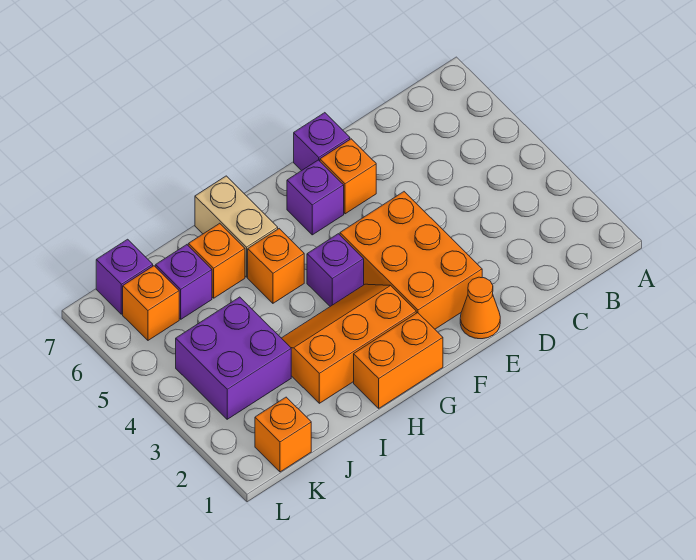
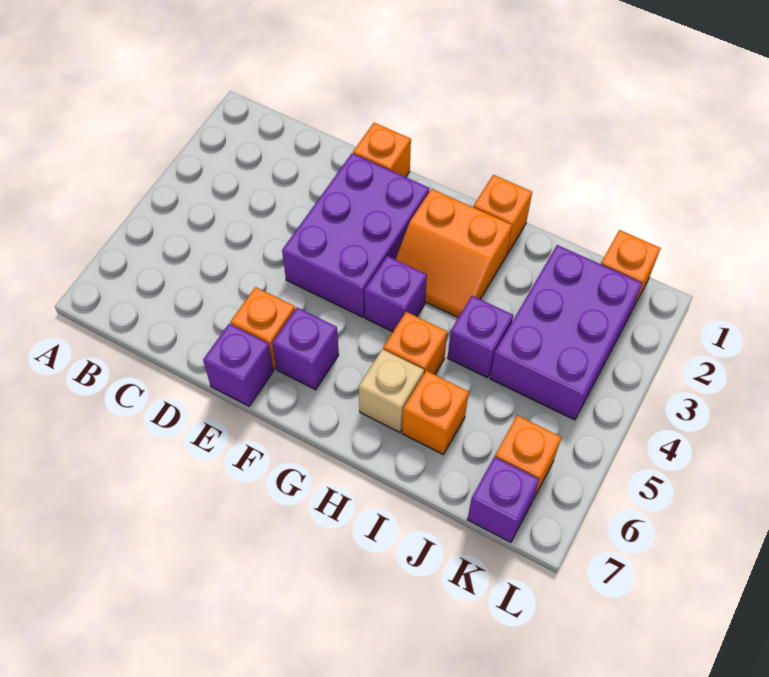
orange cone E1 level 1 -> orange brick E1 level 1
orange brick E2:F4 level 1 -> purple brick E2:F4 level 1
orange brick G1:H1 level 1 -> orange brick H1 level 1
orange slope G2:I3 level 1 top 2 -> orange slope G2:H3 level 1 top 2
tan brick H6:H7 level 1 -> tan brick H6 level 1
purple brick J3:K4 level 1 -> purple brick J2:K4 level 1
purple brick J6 level 1 -> purple brick I4 level 1

